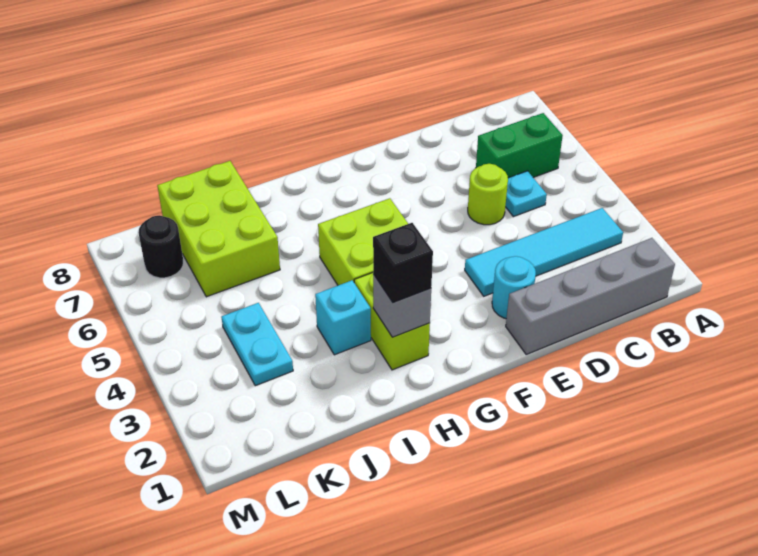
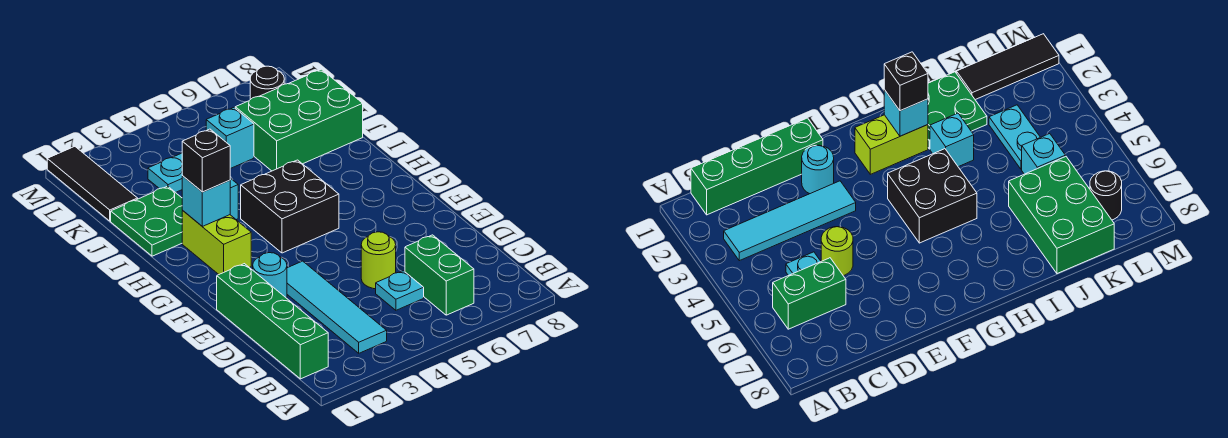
grey brick B1:E1 level 1 -> green brick B1:E1 level 1
lime brick G4:H5 level 1 -> black brick G4:H5 level 1
lime brick H2:H3 level 1 -> lime brick G2:H2 level 1
grey brick H2 level 2 -> cyan brick H2 level 2
none -> green plate I1:J2 level 1
lime brick J6:K8 level 1 -> green brick J6:K8 level 1
none -> black tile K1:M1 level 1
none -> cyan brick K5 level 1

